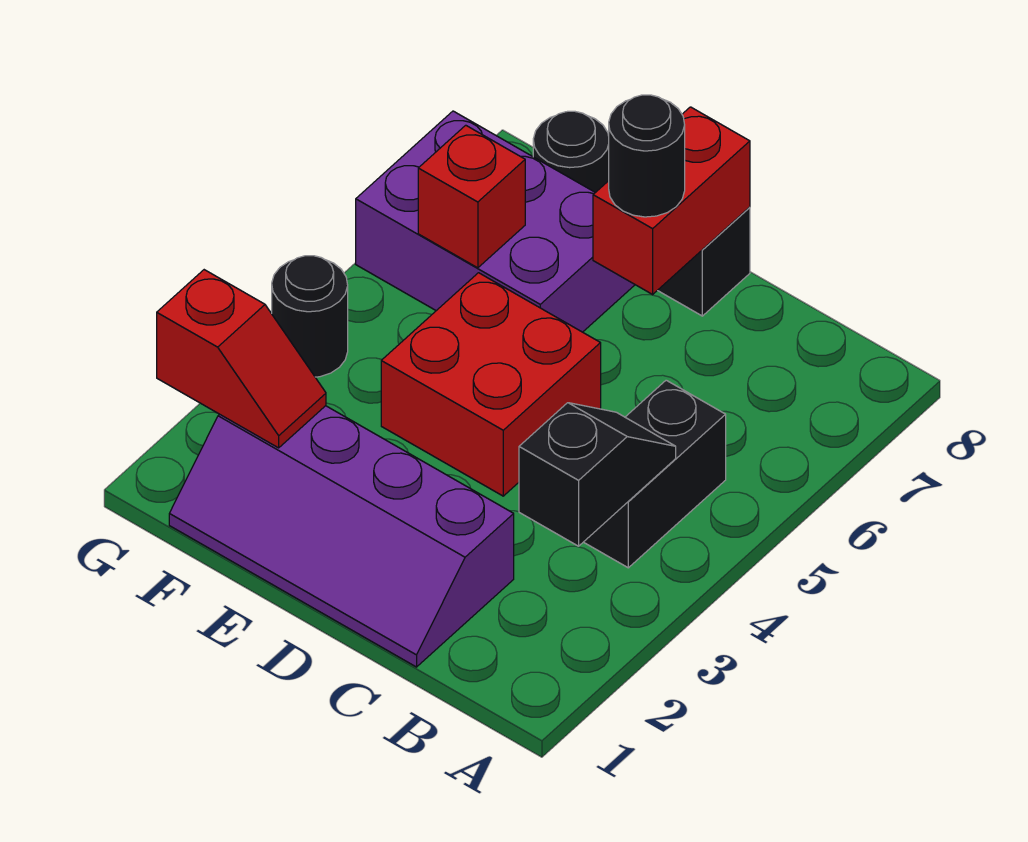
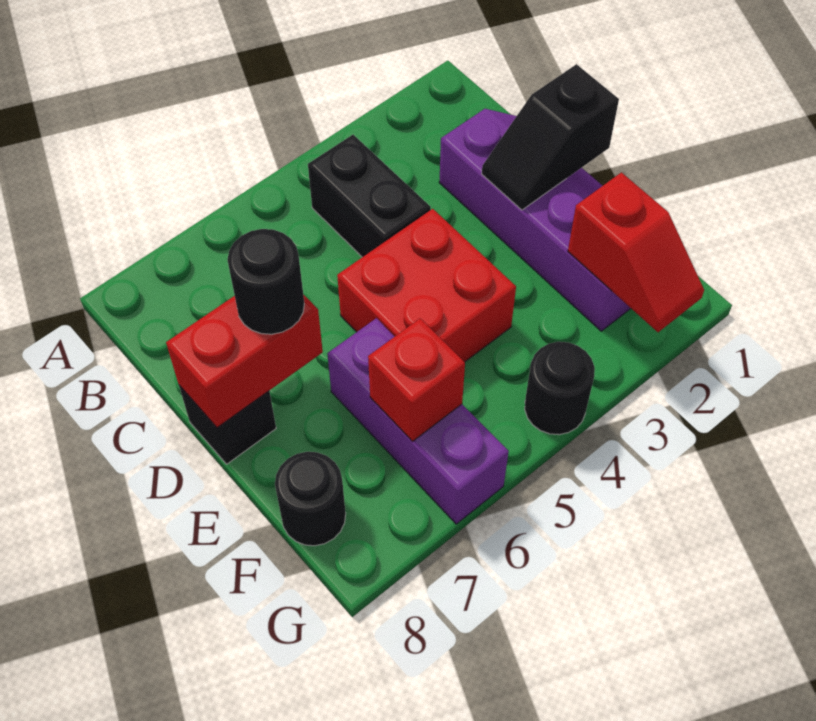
black slope B3:B4 level 2 top 3 -> black slope D1:D2 level 2 top 1
black brick B4:B5 level 1 -> black brick B4:C4 level 1
purple brick E6:G7 level 1 -> purple brick E6:G6 level 1
red slope F2:G2 level 2 top G -> red slope F2:G2 level 2 top F

